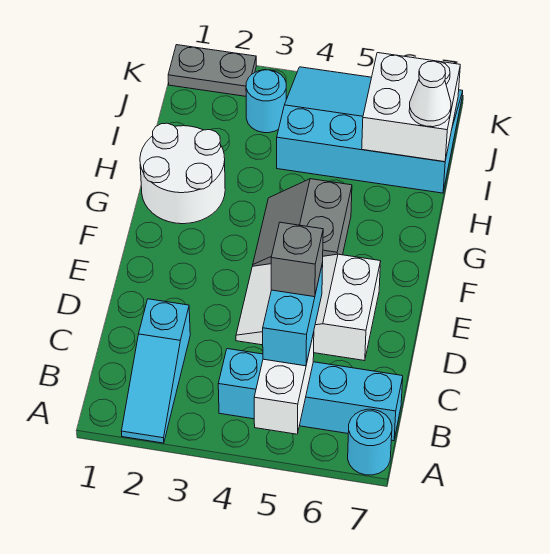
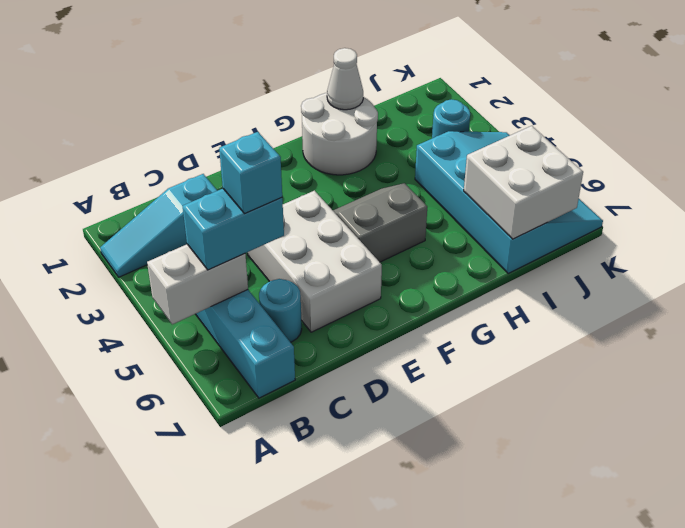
cyan round brick A7 level 1 -> cyan round brick C6 level 1
grey brick C5 level 4 -> cyan brick C5 level 4
white slope D4:E6 level 1 top 6 -> white brick D4:E6 level 1
white cone I7 level 3 -> white cone H1 level 2
grey plate K1:K2 level 1 -> none

